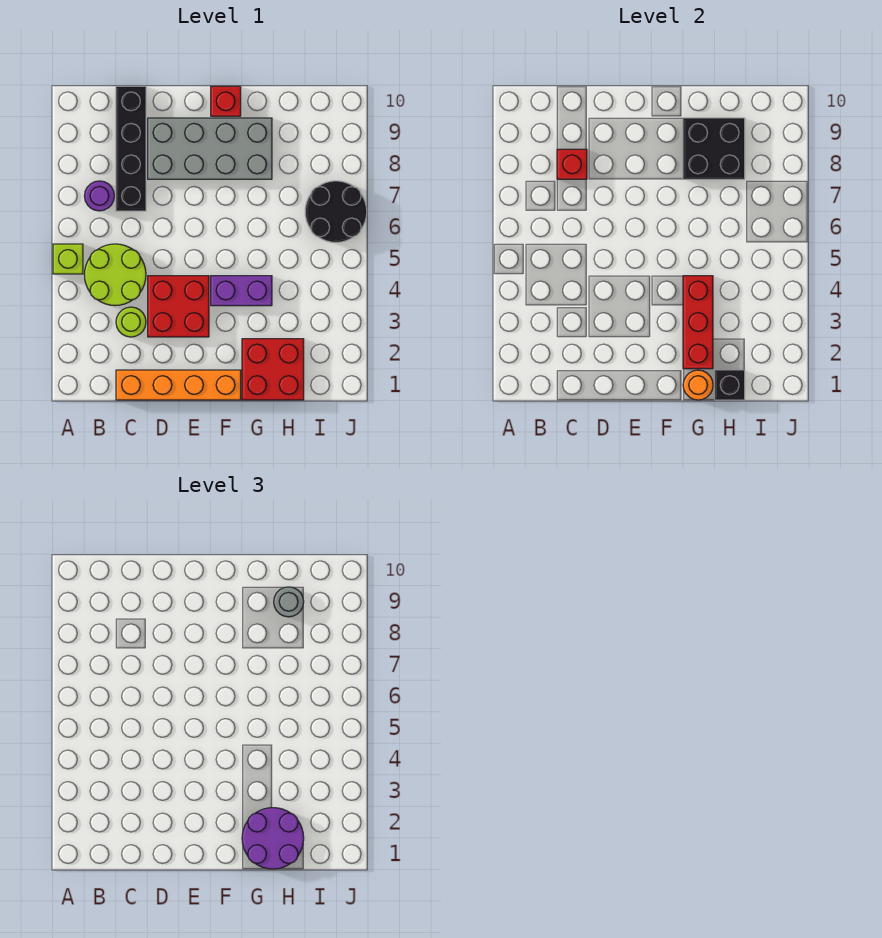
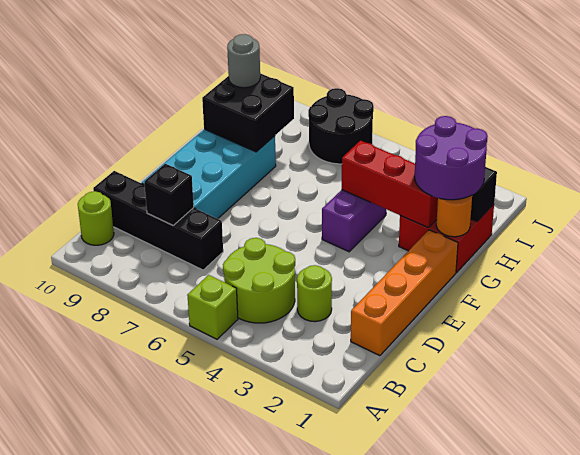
purple round brick B7 level 1 -> none
none -> lime round brick B10 level 1
red brick C8 level 2 -> black brick C8 level 2
red brick D3:E4 level 1 -> none
grey brick D8:G9 level 1 -> cyan brick D8:G9 level 1
red brick F10 level 1 -> none

